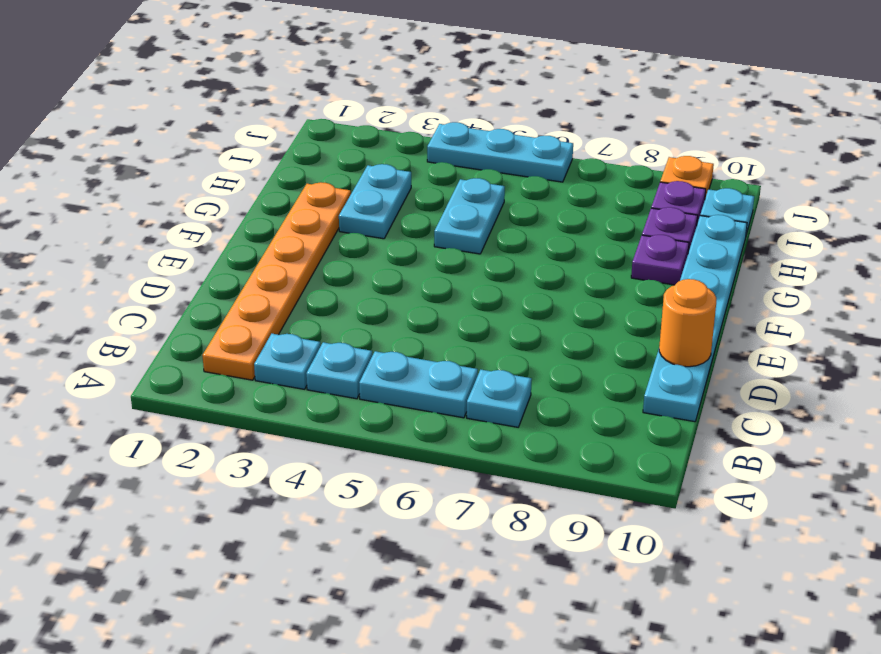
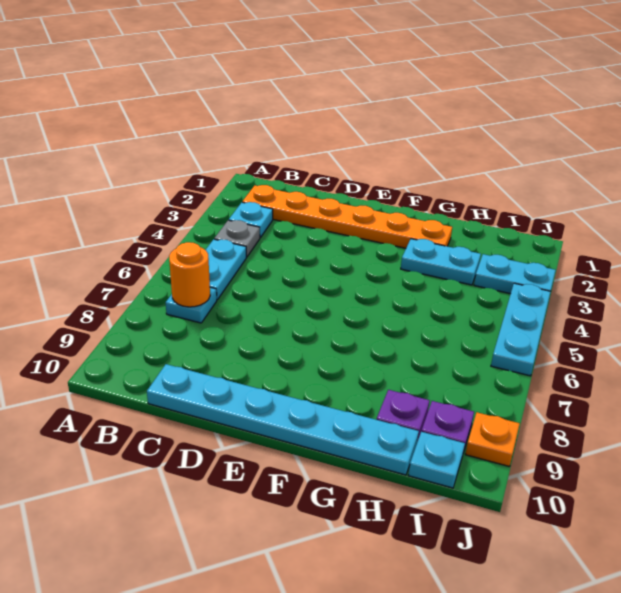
cyan plate B4 level 1 -> grey plate B4 level 1
orange round brick D10 level 2 -> orange round brick B7 level 2
cyan plate G5:H5 level 1 -> cyan plate I3:J3 level 1
purple plate G9 level 1 -> none

